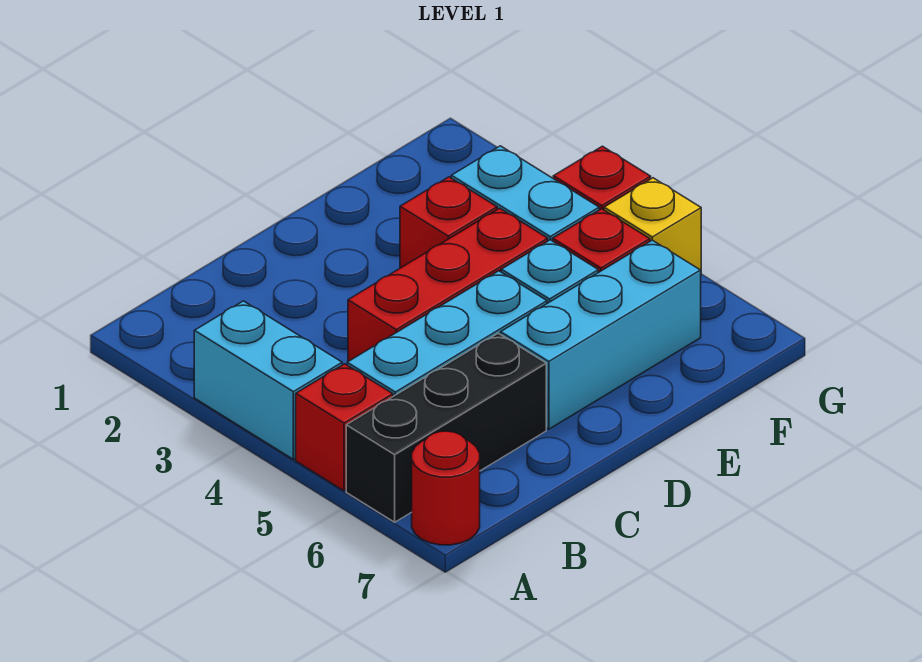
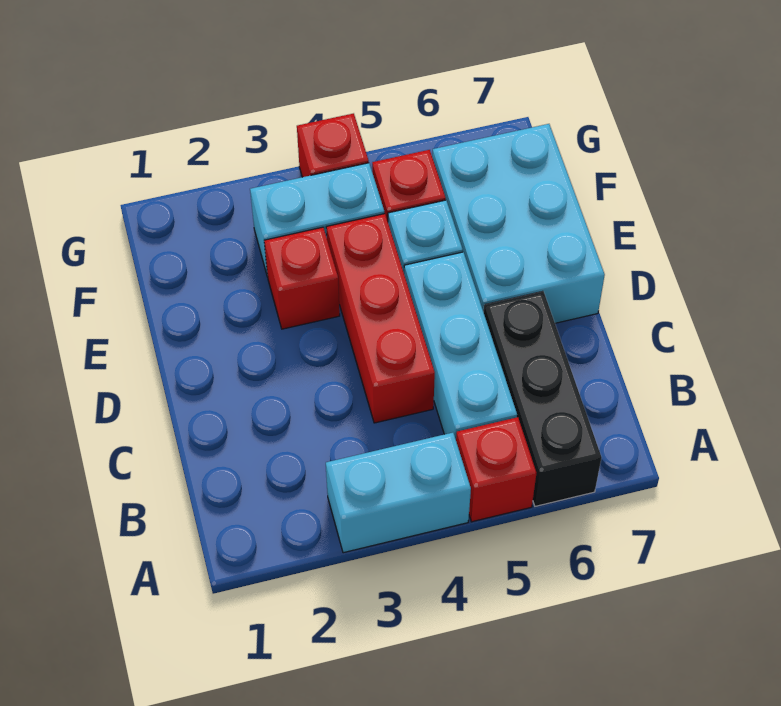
red round brick A7 level 1 -> none
cyan brick D6:F6 level 1 -> cyan brick D6:F7 level 1
yellow brick G5 level 1 -> none

